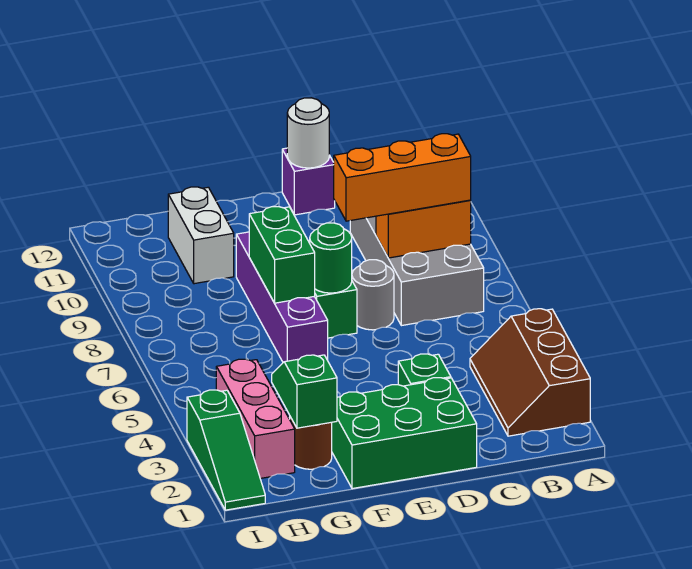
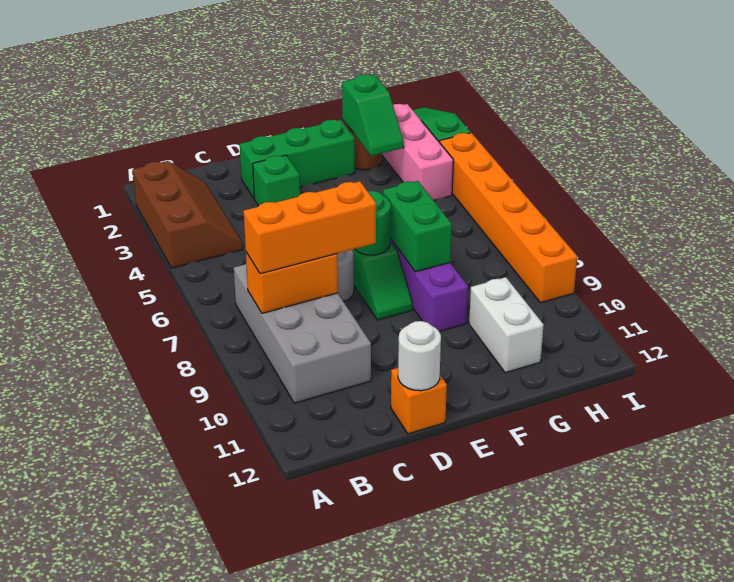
green brick D1:F2 level 1 -> green brick D2:F2 level 1
purple brick D12 level 1 -> orange brick D12 level 1
none -> orange brick I4:I9 level 1

